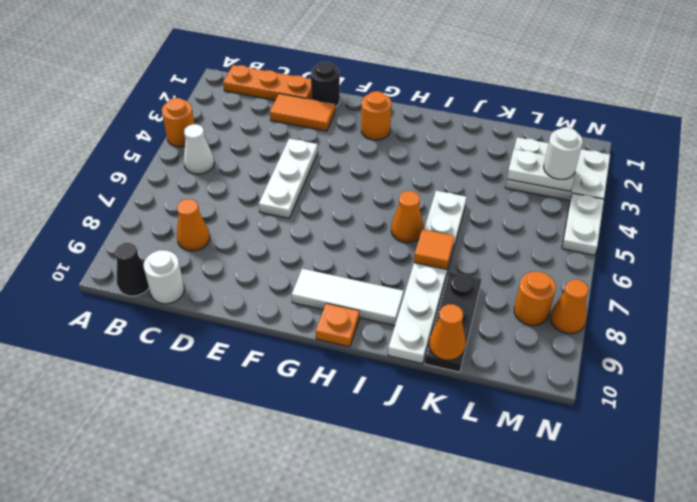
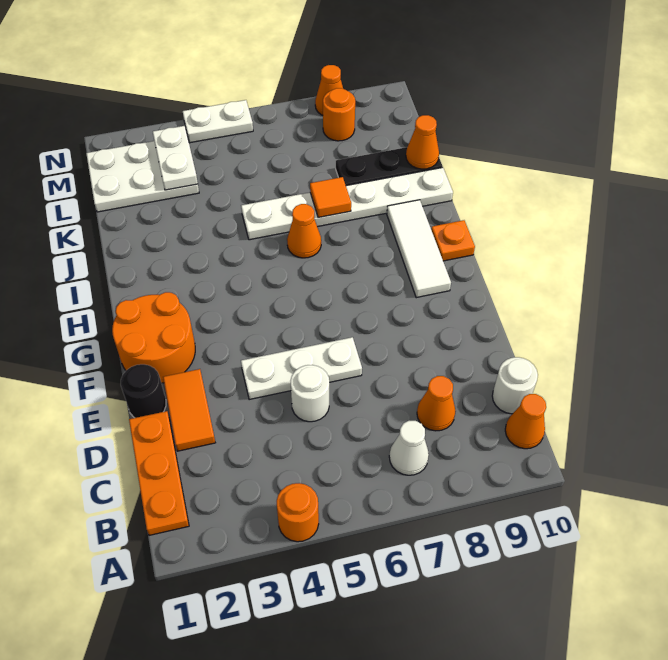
white cone B5 level 1 -> white cone B7 level 1
black cone B10 level 1 -> orange cone B10 level 1
orange round brick G2 level 1 -> orange round brick F1:G2 level 1
white plate L2:N3 level 1 -> white plate L1:M3 level 1
white round brick M3 level 3 -> white round brick D5 level 1

